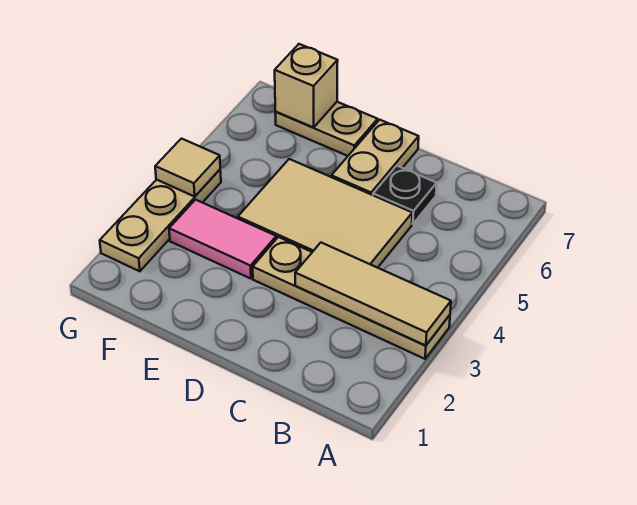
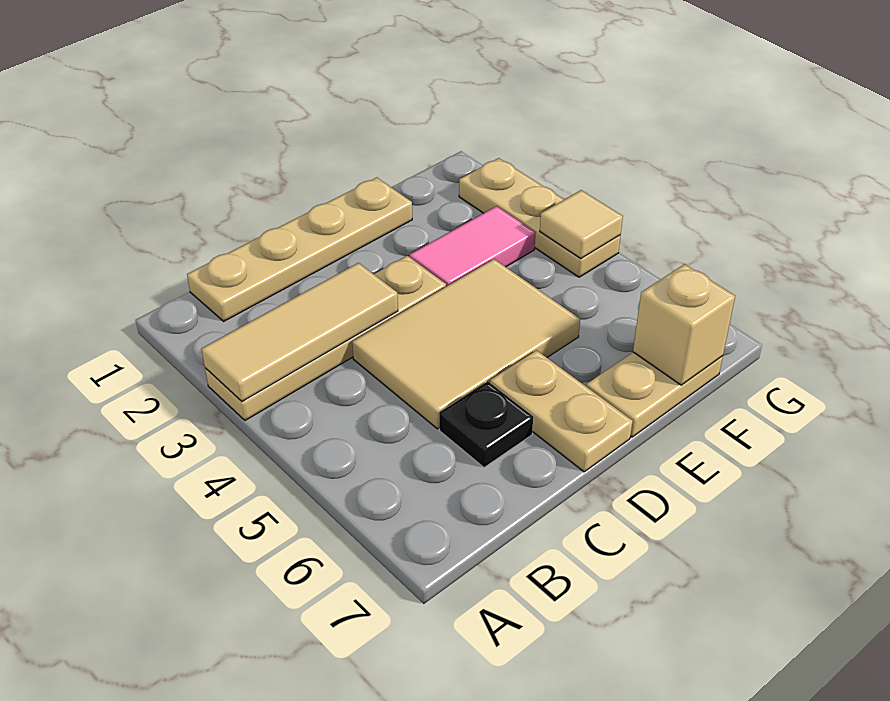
none -> tan plate B1:E1 level 1

